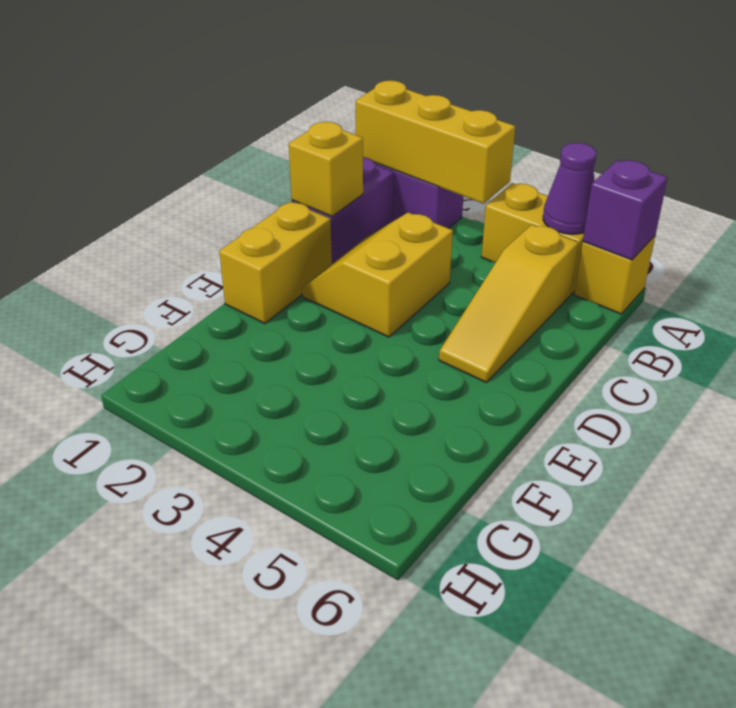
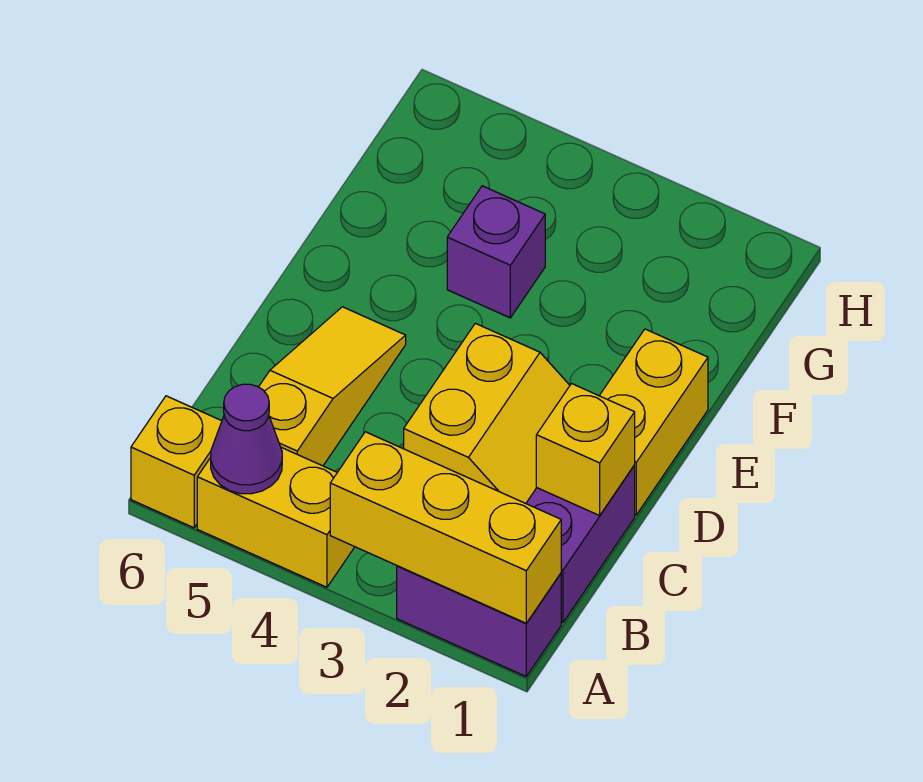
purple brick A6 level 2 -> purple brick F4 level 1

